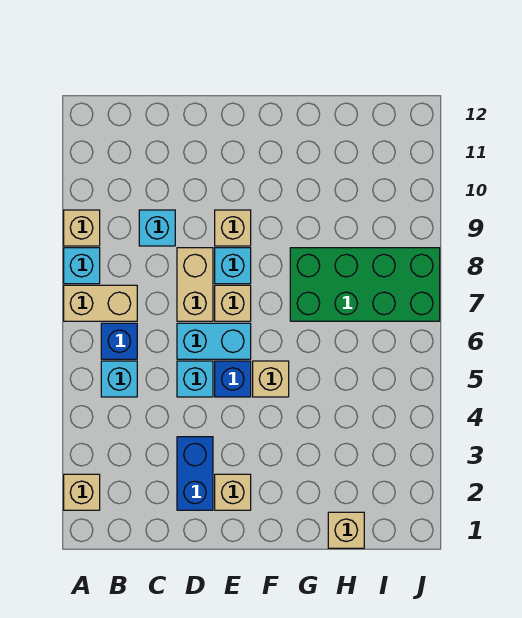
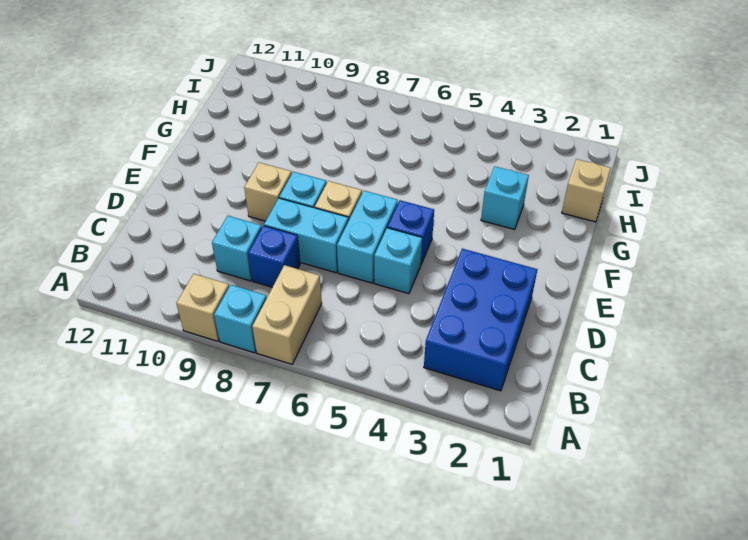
tan brick A2 level 1 -> none
cyan brick B5 level 1 -> cyan brick G3 level 1
blue brick B6 level 1 -> blue brick C8 level 1
blue brick D2:D3 level 1 -> blue brick B2:D3 level 1
tan brick D7:D8 level 1 -> cyan brick D7:D8 level 1
tan brick E2 level 1 -> none
tan brick F5 level 1 -> none
green brick G7:J8 level 1 -> none

